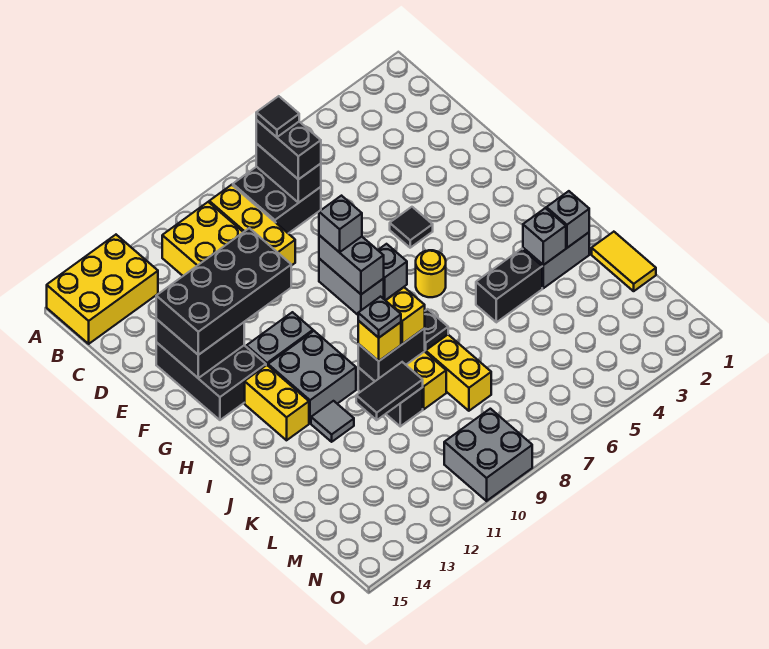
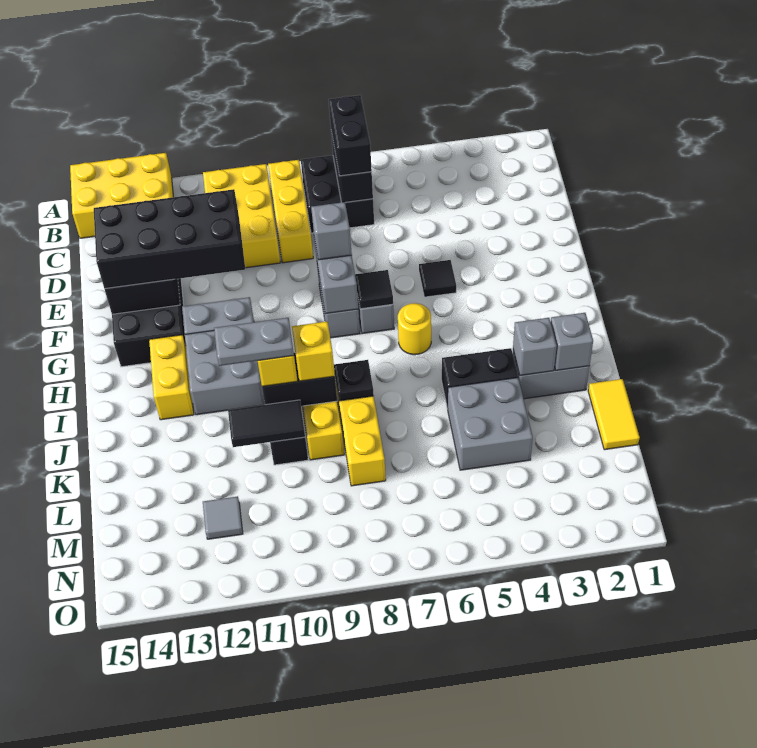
black tile B7 level 4 -> black tile G7 level 2
grey plate J10 level 4 -> grey plate J10:J11 level 4
grey tile J12 level 1 -> grey tile M12 level 1
grey brick N9:O10 level 1 -> grey brick K4:L5 level 1

